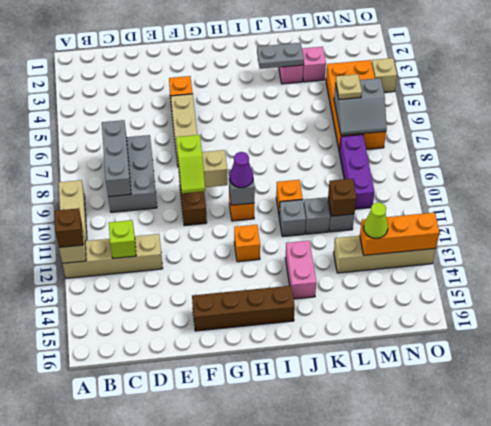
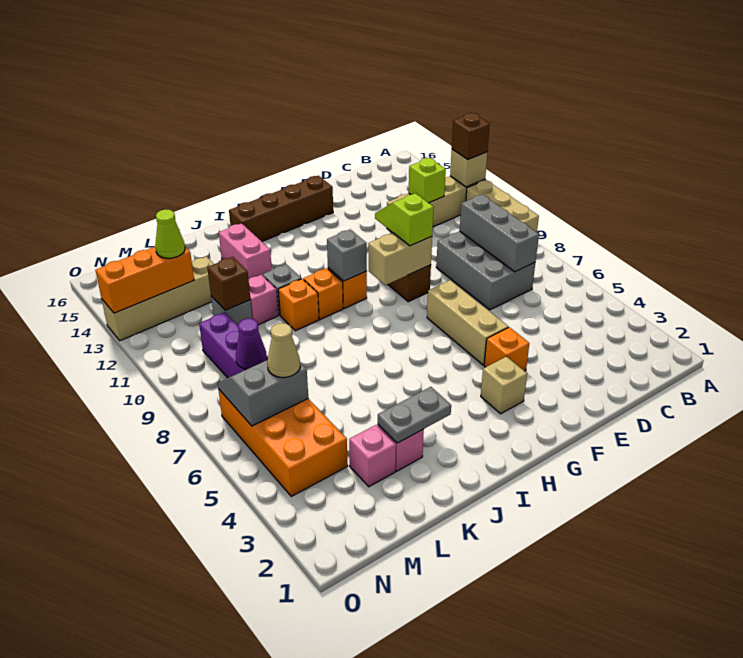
purple cone H10 level 3 -> purple cone M8 level 2
orange brick H12 level 1 -> orange brick I10 level 1
grey brick K11 level 1 -> pink brick K11 level 1
tan plate M6 level 3 -> tan cone M6 level 3
tan brick O4 level 1 -> tan brick G3 level 1

